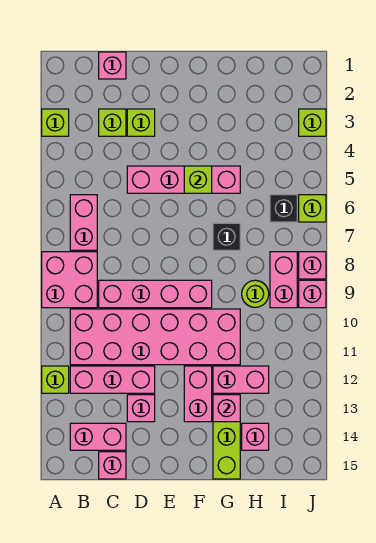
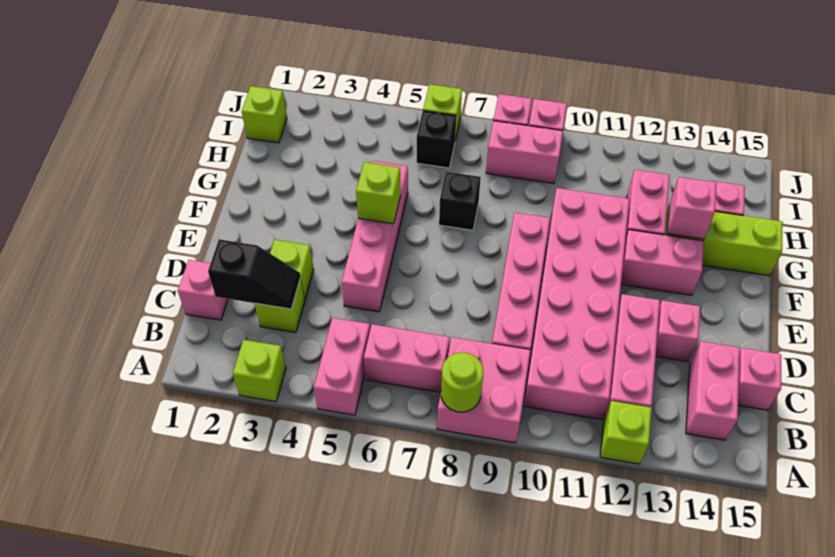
none -> pink brick A5:B5 level 1
none -> black slope C2:C3 level 2 top 2
lime round brick H9 level 1 -> lime round brick A8 level 2
lime brick J3 level 1 -> lime brick I1 level 1

